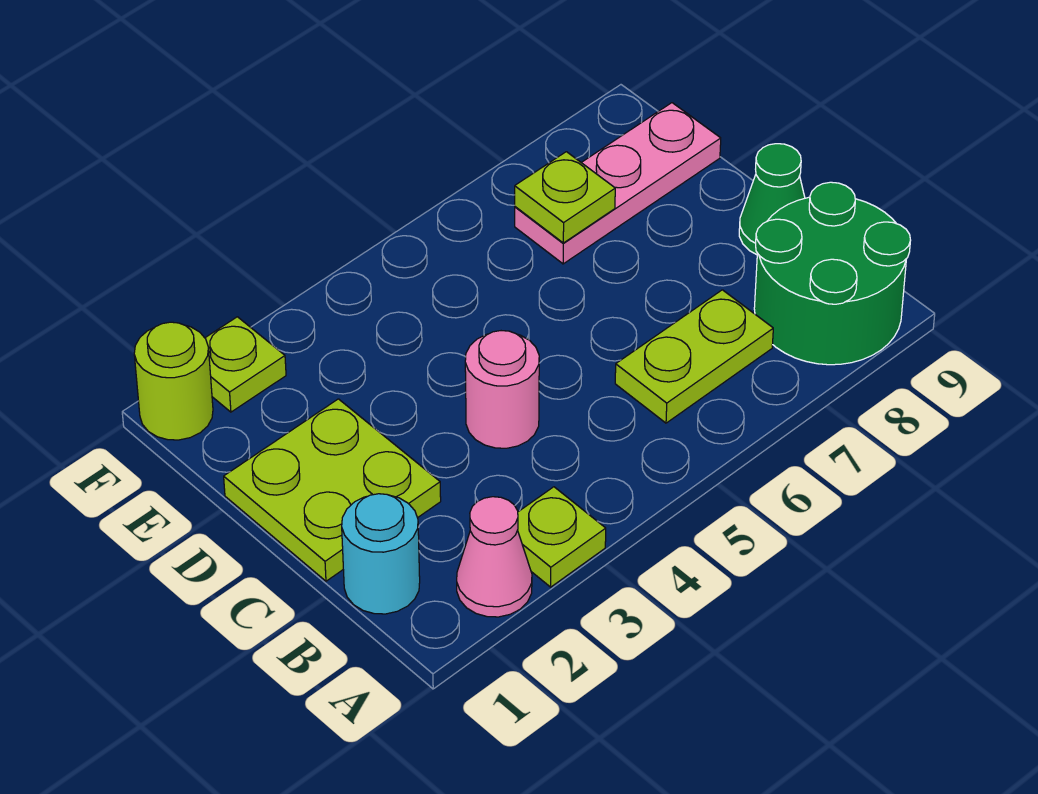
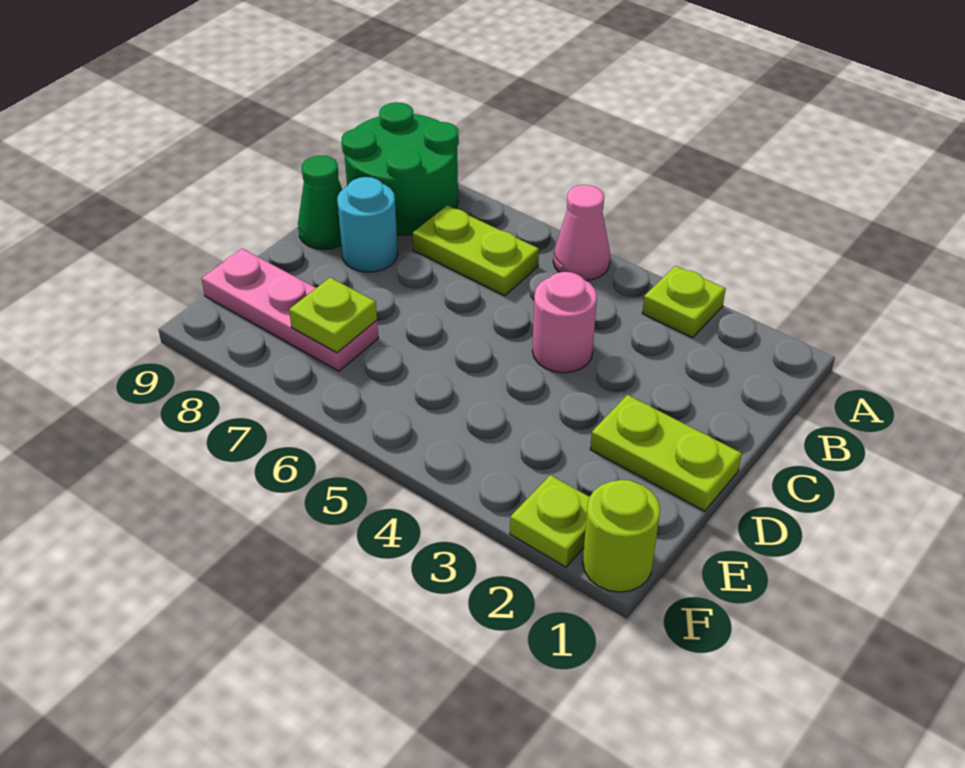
pink cone A2 level 1 -> pink cone A5 level 1
cyan round brick B1 level 1 -> cyan round brick C8 level 1
lime plate C1:D2 level 1 -> lime plate D1:D2 level 1

